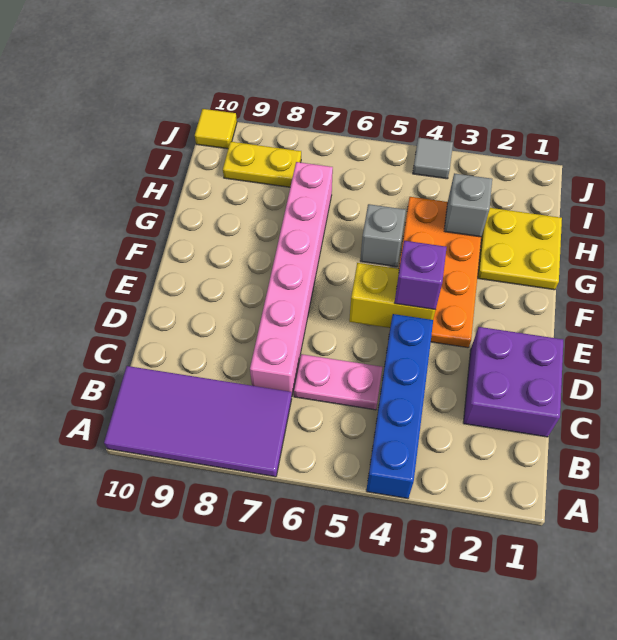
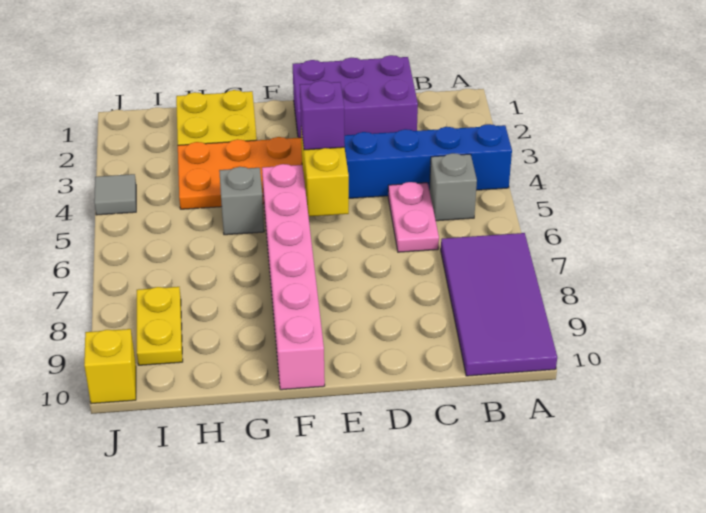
purple brick C1:D2 level 1 -> purple brick C1:E2 level 1
pink brick C7:H7 level 1 -> pink brick F5:F10 level 1
grey brick H3 level 2 -> grey brick B5 level 1
yellow tile J10 level 1 -> yellow brick J10 level 1

